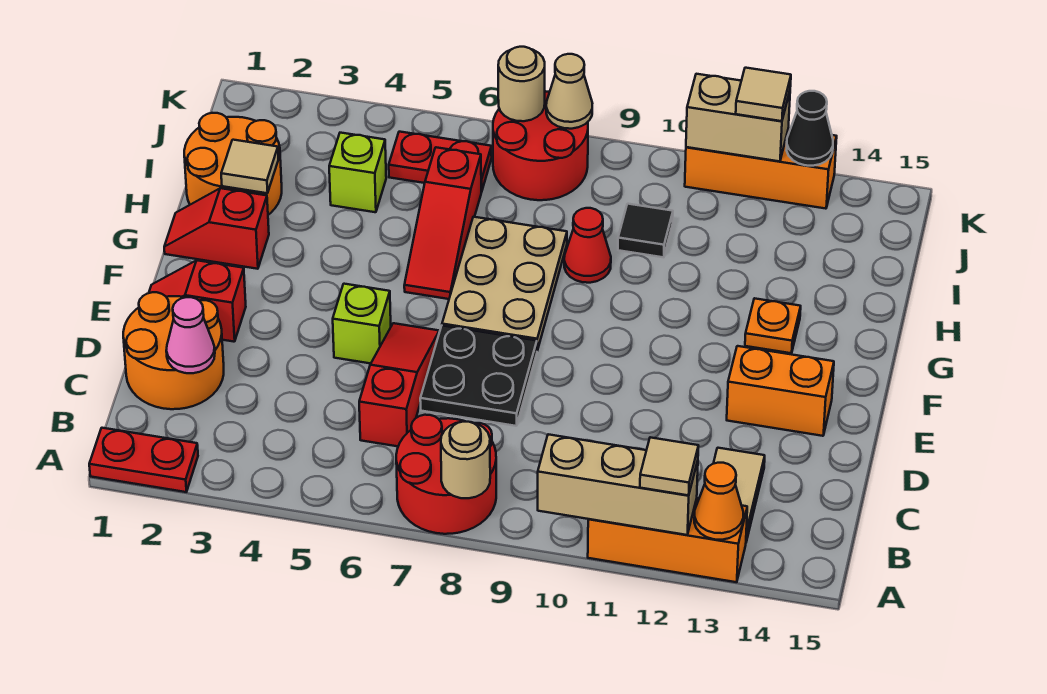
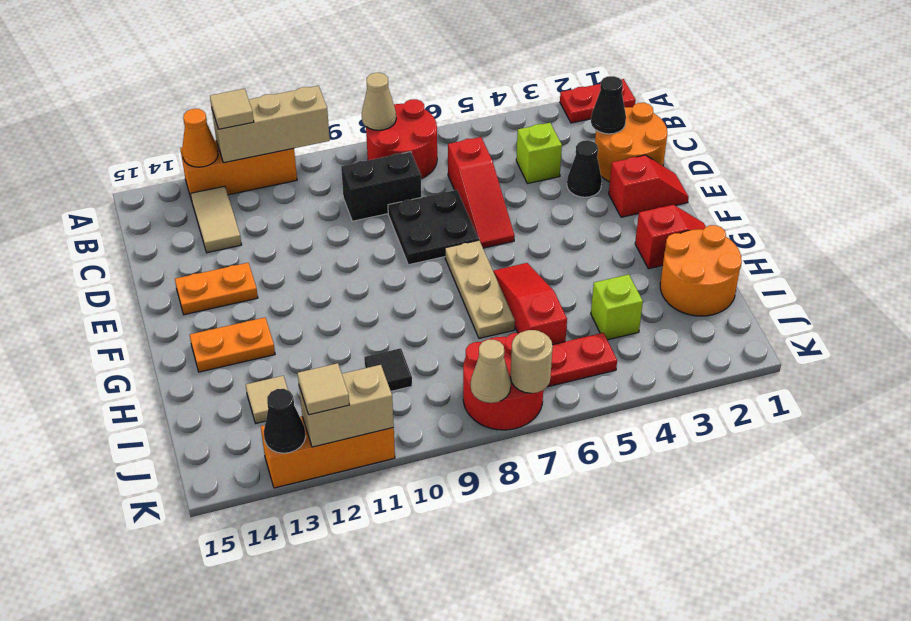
tan round brick A8 level 2 -> tan cone A8 level 2
pink cone C2 level 2 -> black cone C2 level 2
none -> black brick C8:C9 level 1
none -> black cone D3 level 1
lime brick E5 level 1 -> lime brick C4 level 1
orange brick E13:E14 level 1 -> orange plate E13:E14 level 1
tan plate F7:H8 level 1 -> tan plate F7:H7 level 1
orange plate G13 level 1 -> orange plate G13:G14 level 1
tan tile H2 level 2 -> tan tile I13 level 1
red cone H9 level 1 -> none

